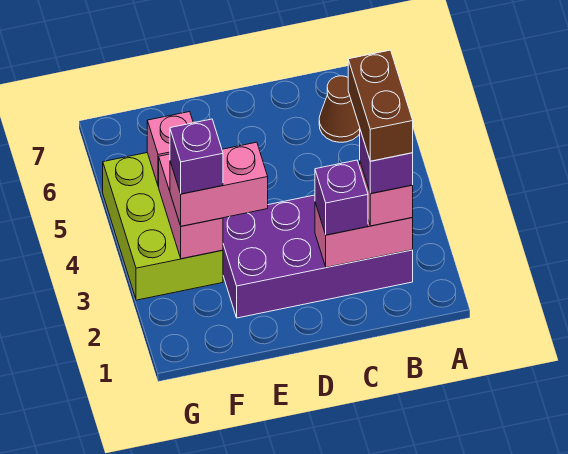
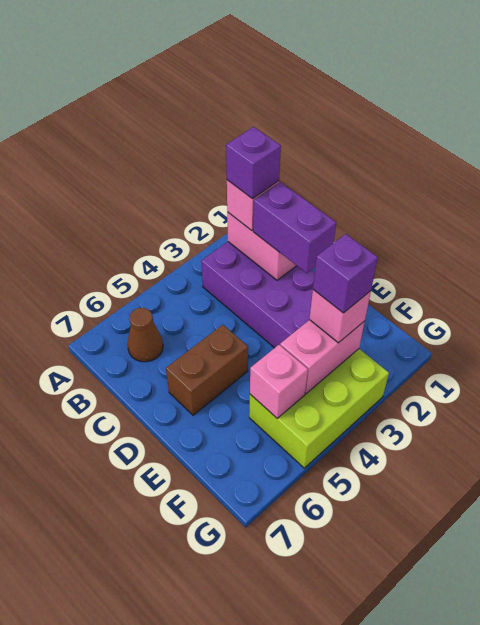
brown brick B2:B3 level 5 -> brown brick D5:D6 level 1
purple brick C2 level 3 -> purple brick C2:D2 level 3
pink brick E3:F3 level 3 -> pink brick F3 level 3

